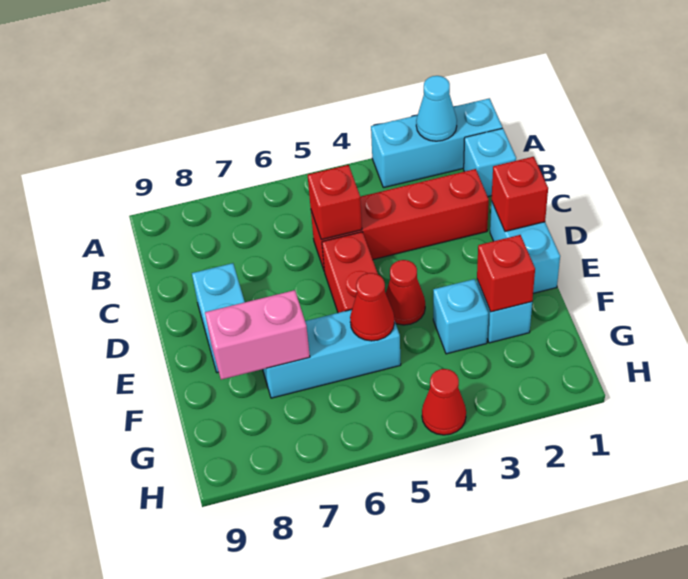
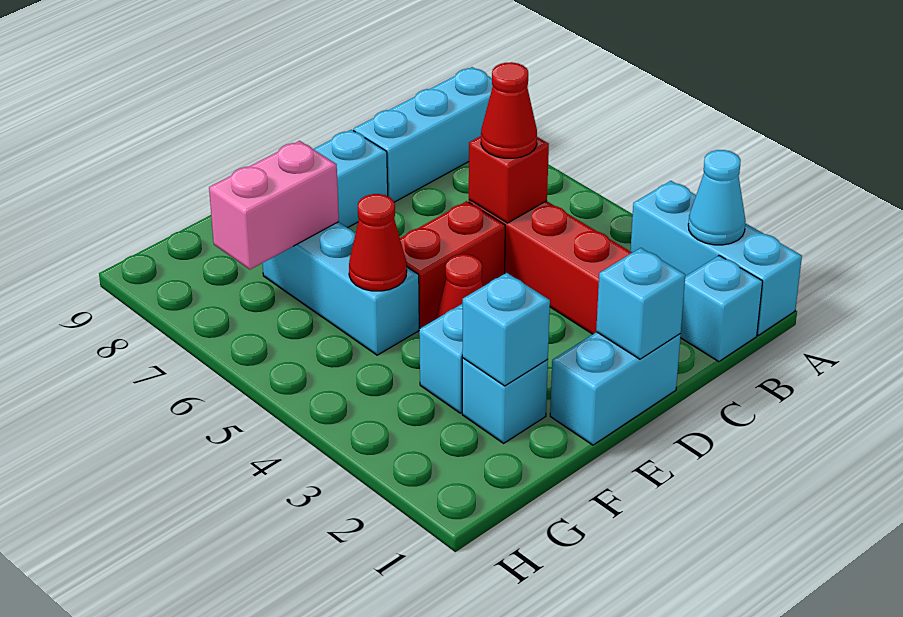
none -> cyan brick A8:C8 level 1
red brick D1 level 2 -> cyan brick D1 level 2
red brick F2 level 2 -> cyan brick F2 level 2
pink brick F7:F8 level 2 -> pink brick F7:G7 level 2
red cone H4 level 1 -> red cone C5 level 3

